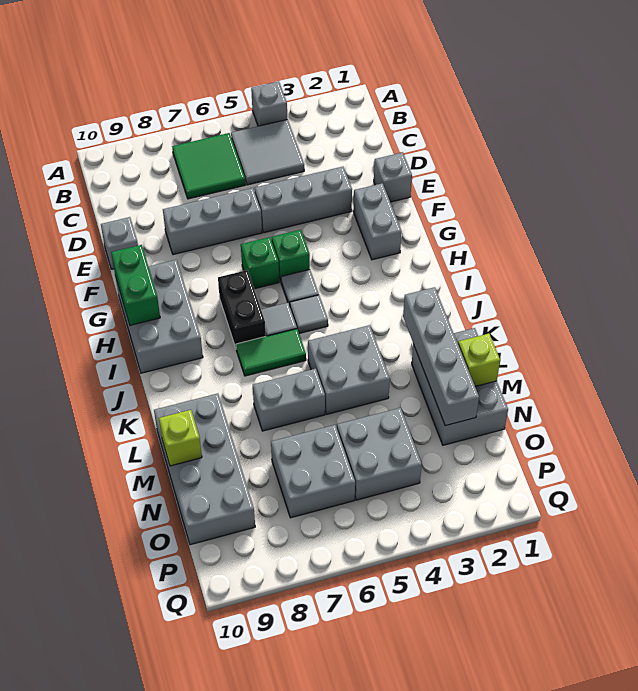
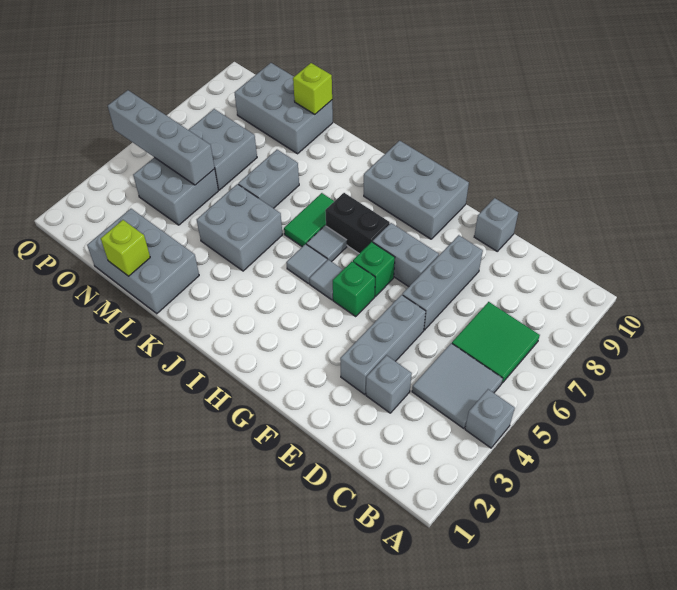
grey brick E1 level 1 -> grey brick D3 level 1
grey brick F2:G2 level 1 -> grey brick F7:G7 level 1
green brick G10:H10 level 2 -> none
grey brick K2:N2 level 2 -> grey brick N5:Q5 level 2
grey brick L9:O10 level 1 -> grey brick M9:O10 level 1

